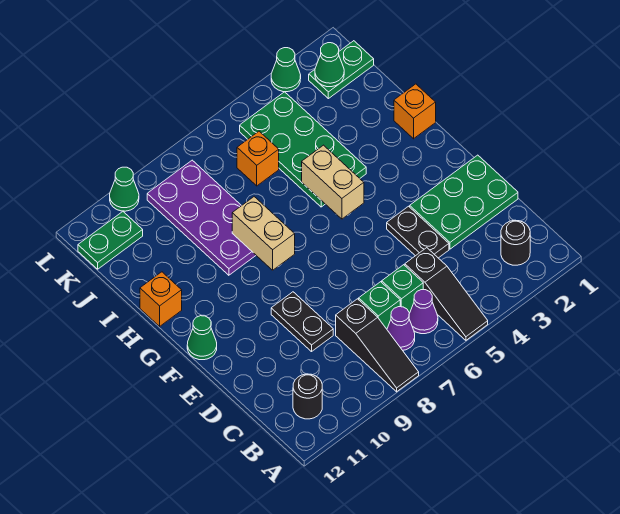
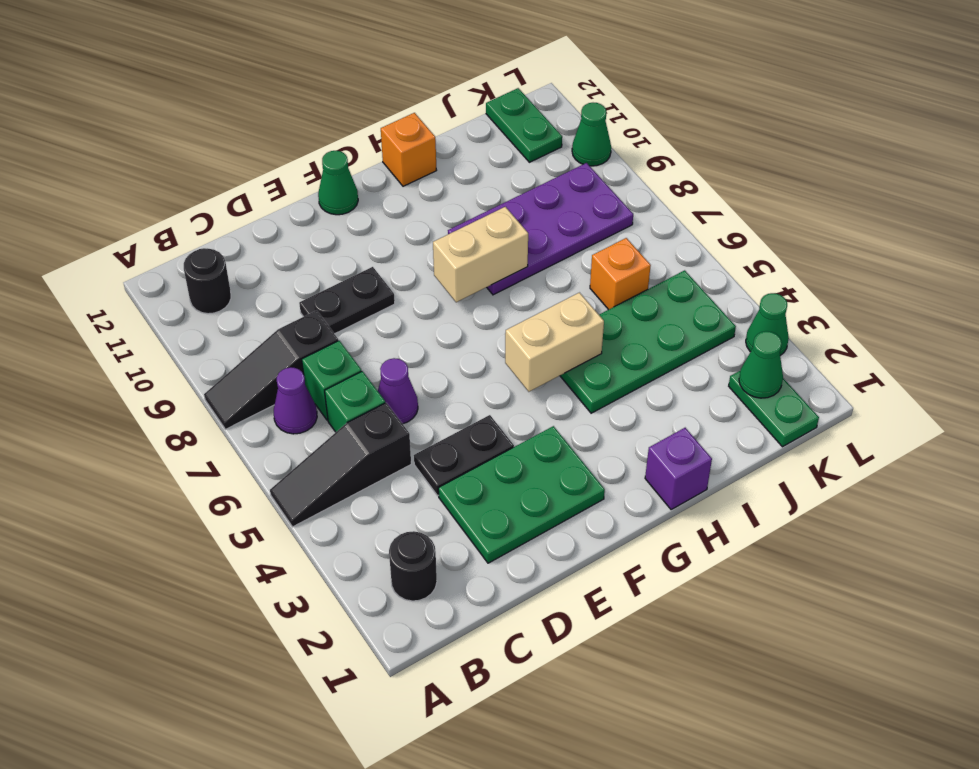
purple cone B6 level 1 -> purple cone D6 level 1
green plate D1:E3 level 1 -> green plate D2:F3 level 1
orange brick H1 level 1 -> purple brick H1 level 1

